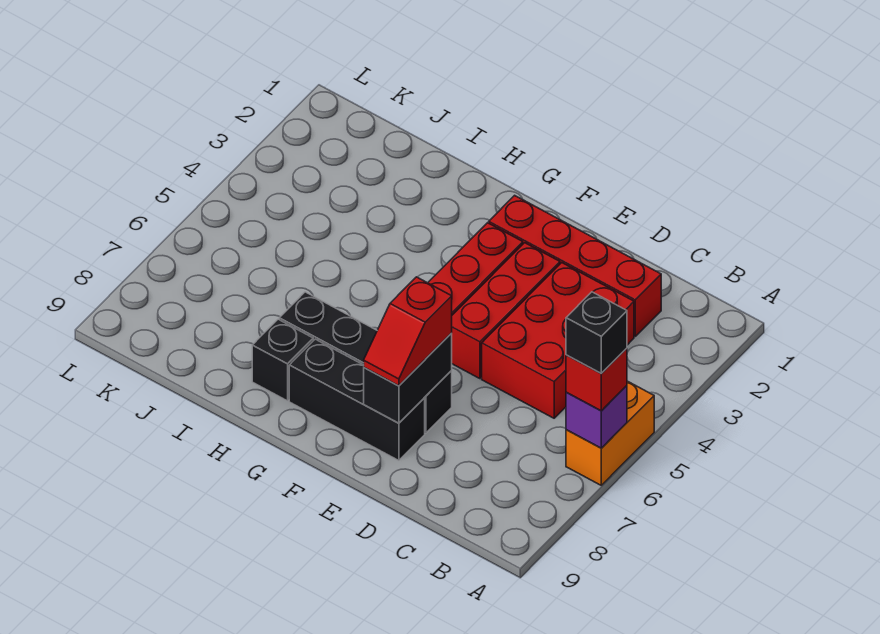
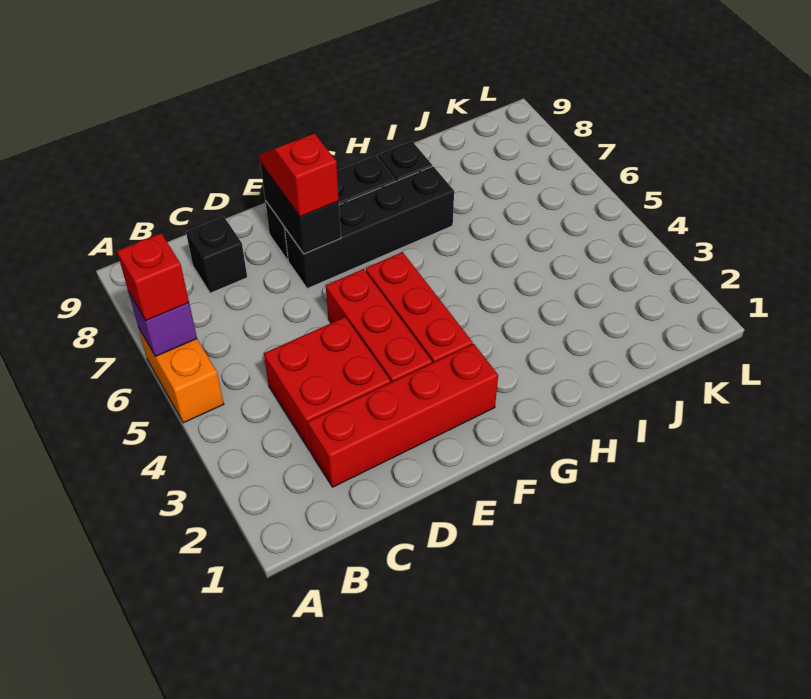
black brick A6 level 4 -> black brick C8 level 1
red brick C3:D5 level 1 -> red brick C3:D4 level 1

